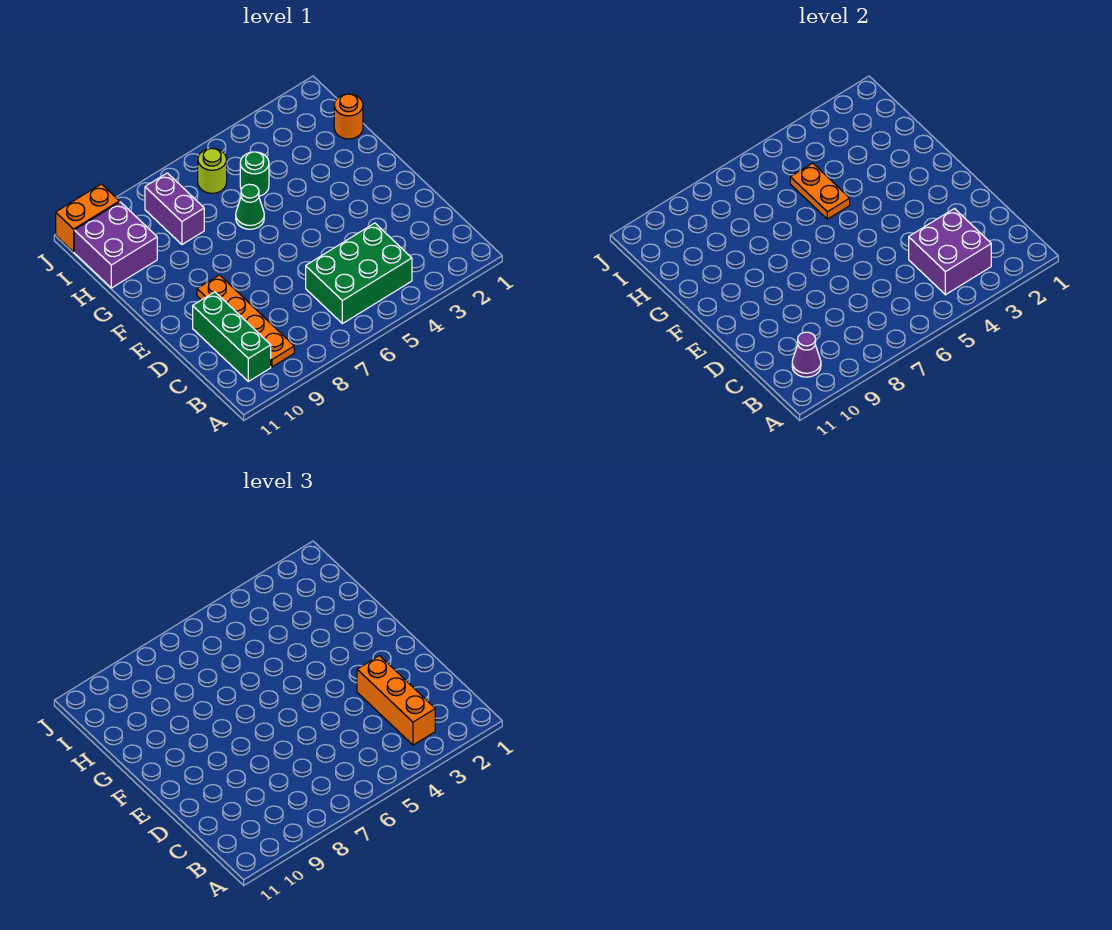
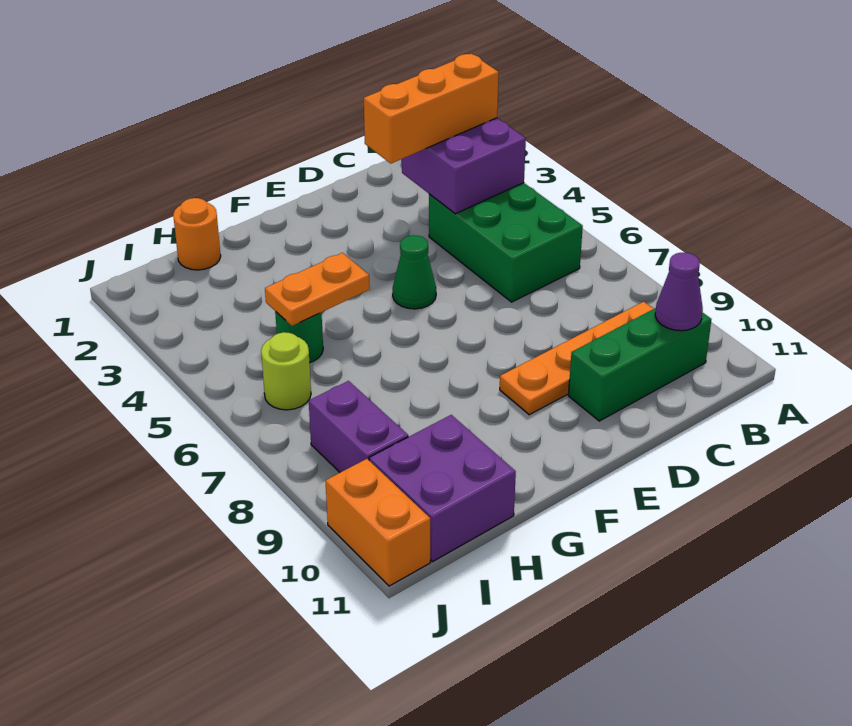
green cone G6 level 1 -> green cone E5 level 1
purple brick H8:I8 level 1 -> purple brick I8:I9 level 1

